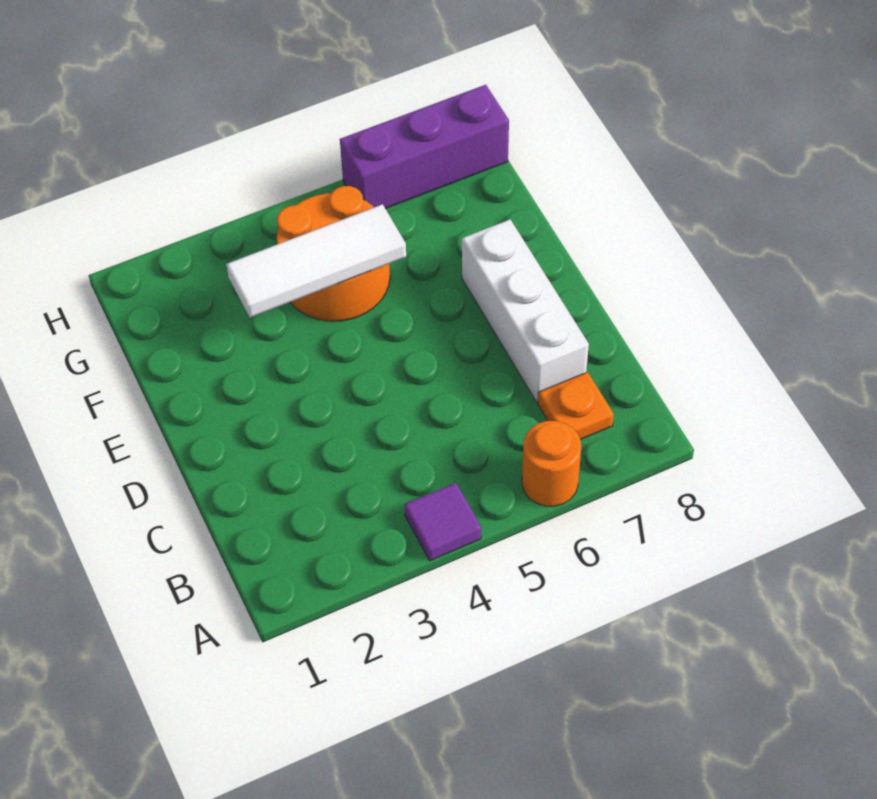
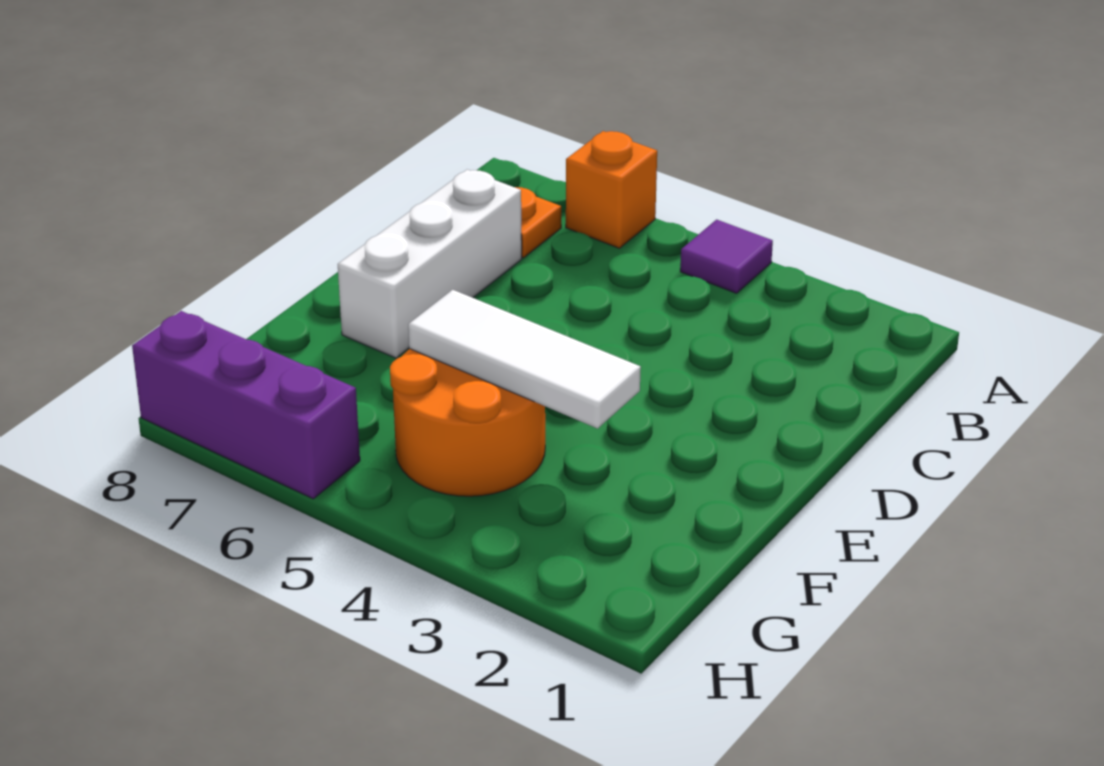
orange round brick A6 level 1 -> orange brick A6 level 1

